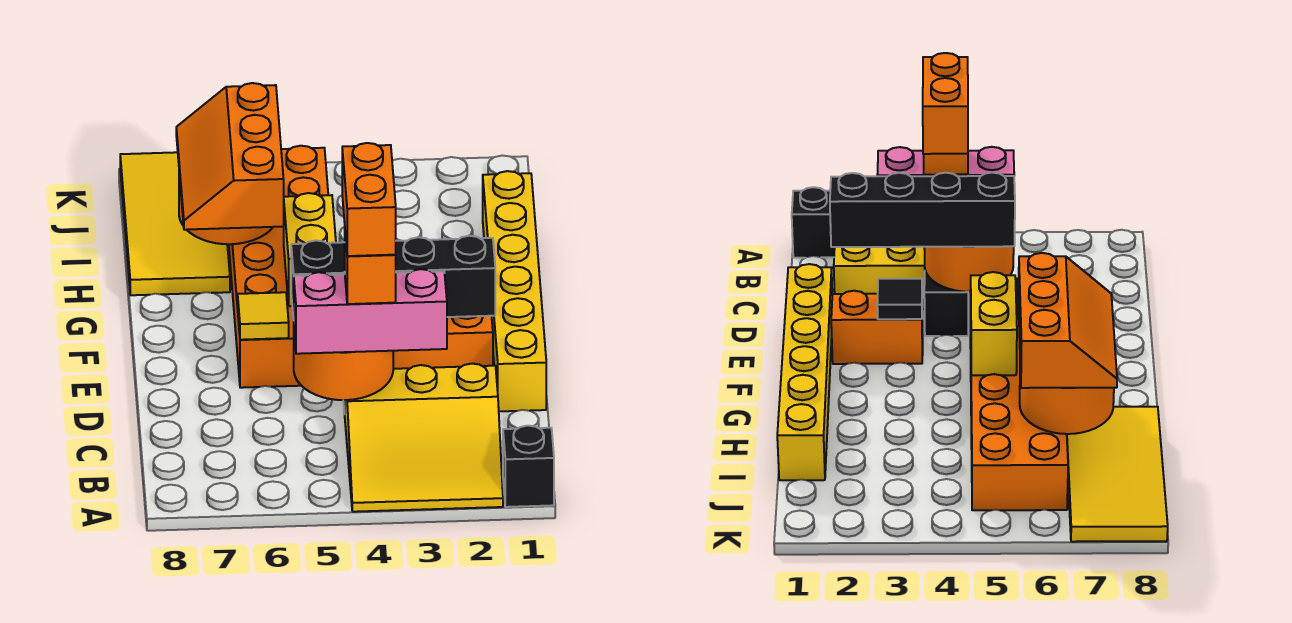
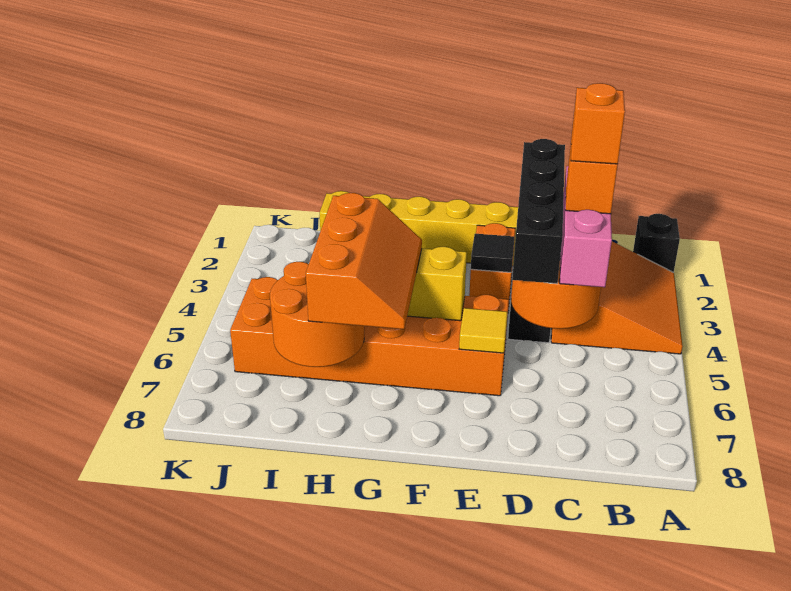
yellow slope A2:C4 level 1 top C -> orange slope A2:C4 level 1 top C
orange brick C4:D4 level 5 -> orange brick C4 level 5
orange slope G6:I7 level 3 top 6 -> orange slope G5:H7 level 3 top H
yellow tile H7:K8 level 1 -> none

